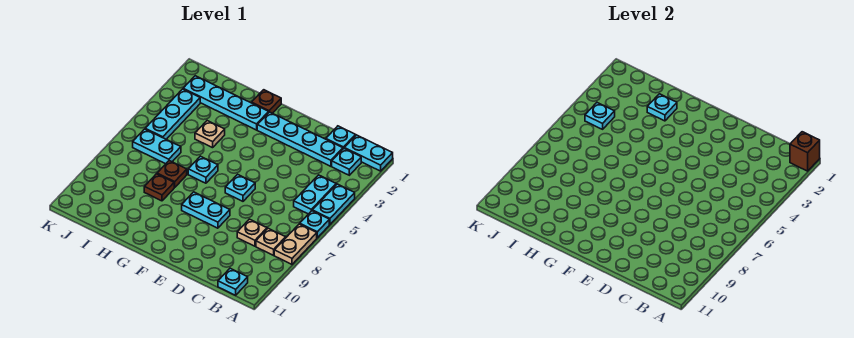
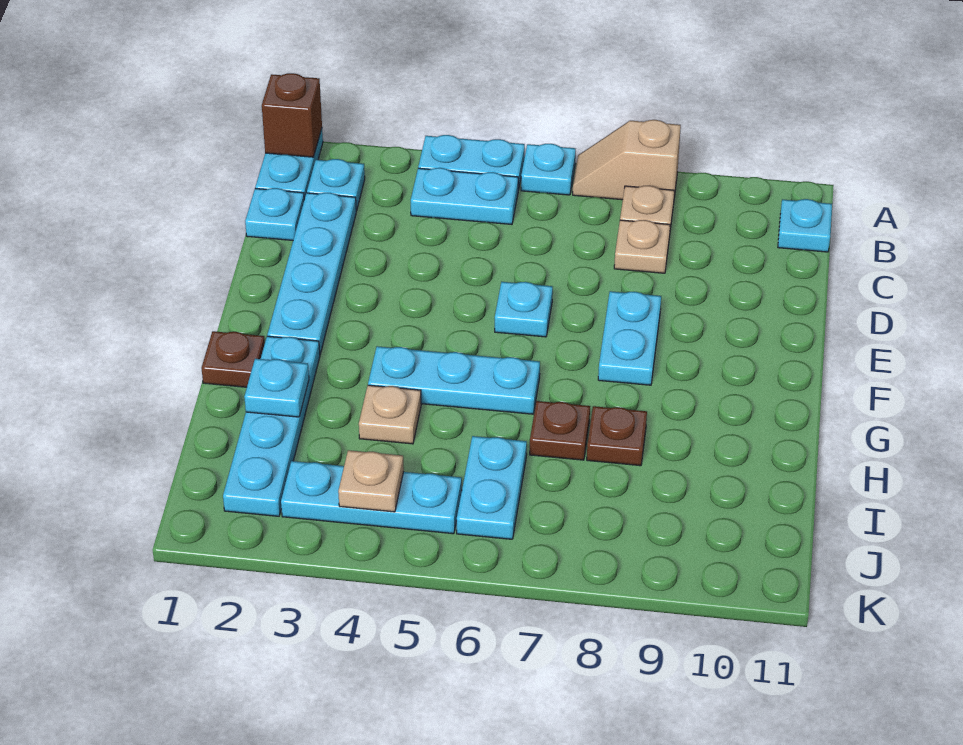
tan plate A7:A8 level 1 -> tan slope A7:A8 level 1 top 8
cyan plate G6 level 1 -> cyan plate G4:G6 level 1
cyan plate J4 level 2 -> tan plate J4 level 2

